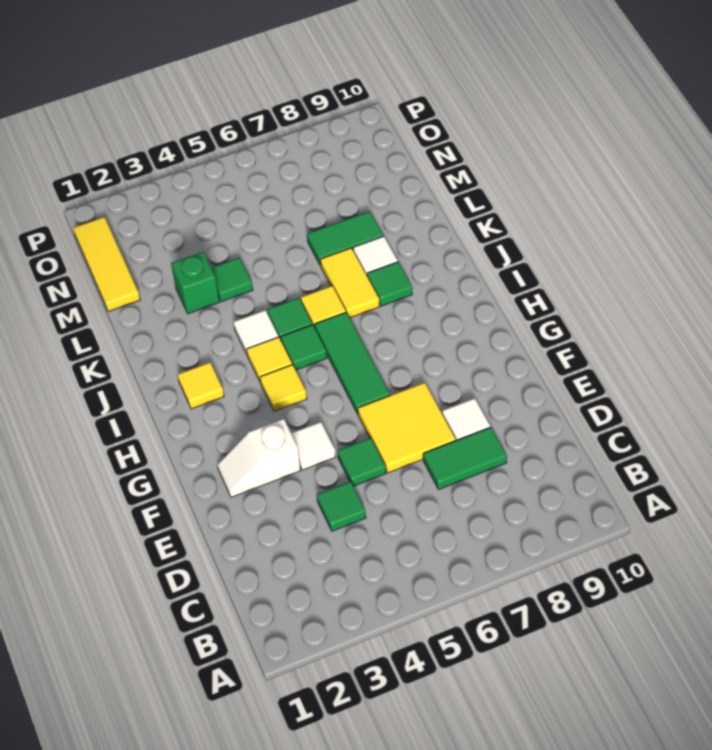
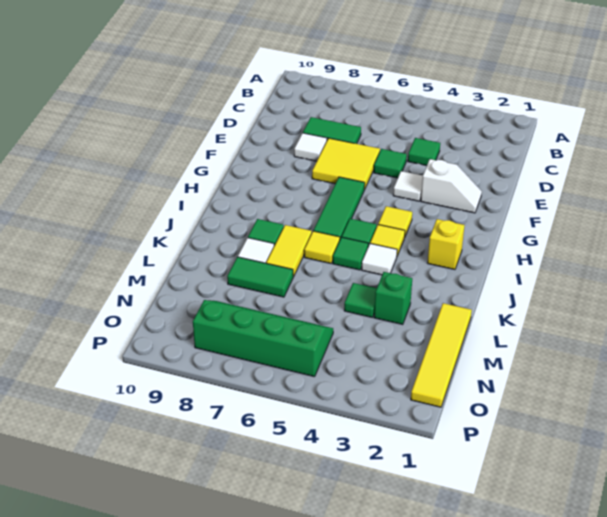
yellow tile I2 level 1 -> yellow brick I2 level 1
yellow tile M1:O1 level 1 -> yellow tile L1:O1 level 1
none -> green slope N5:O8 level 1 top O

